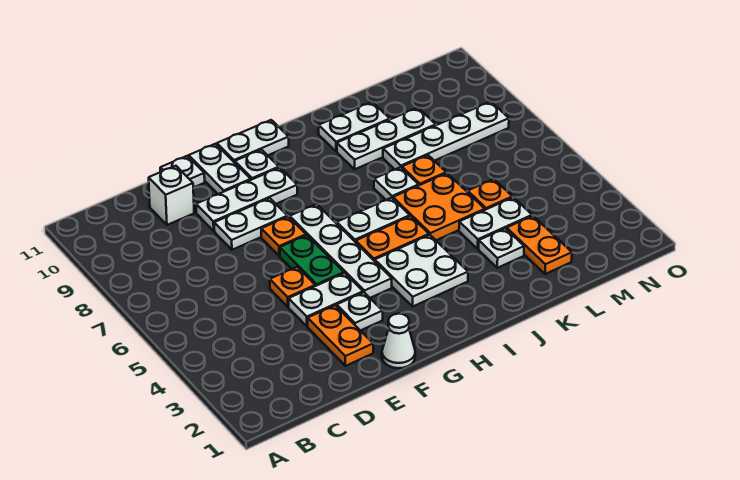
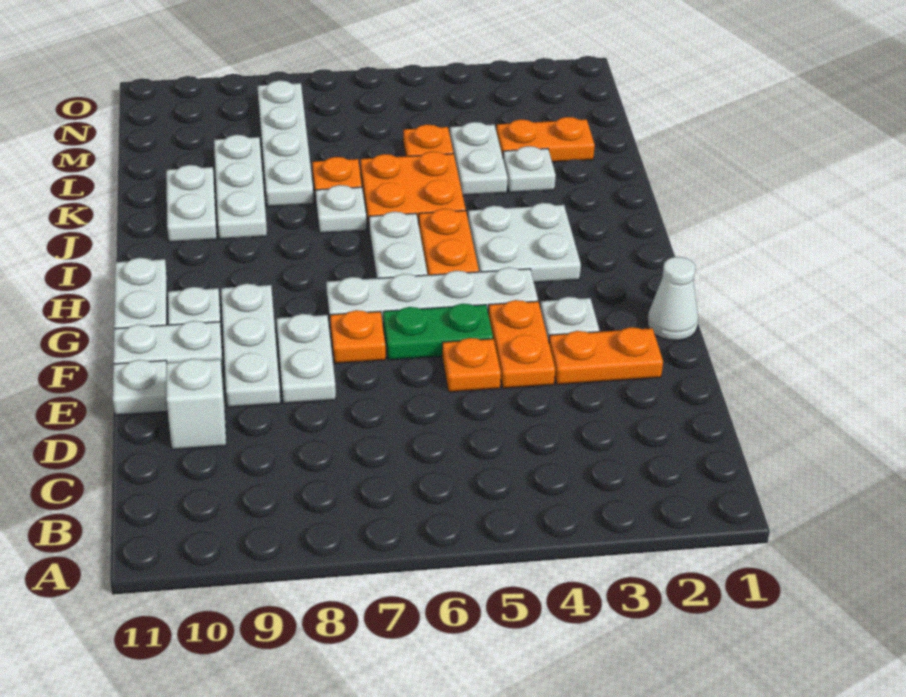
white plate E4:F4 level 1 -> orange plate E4:F4 level 1

